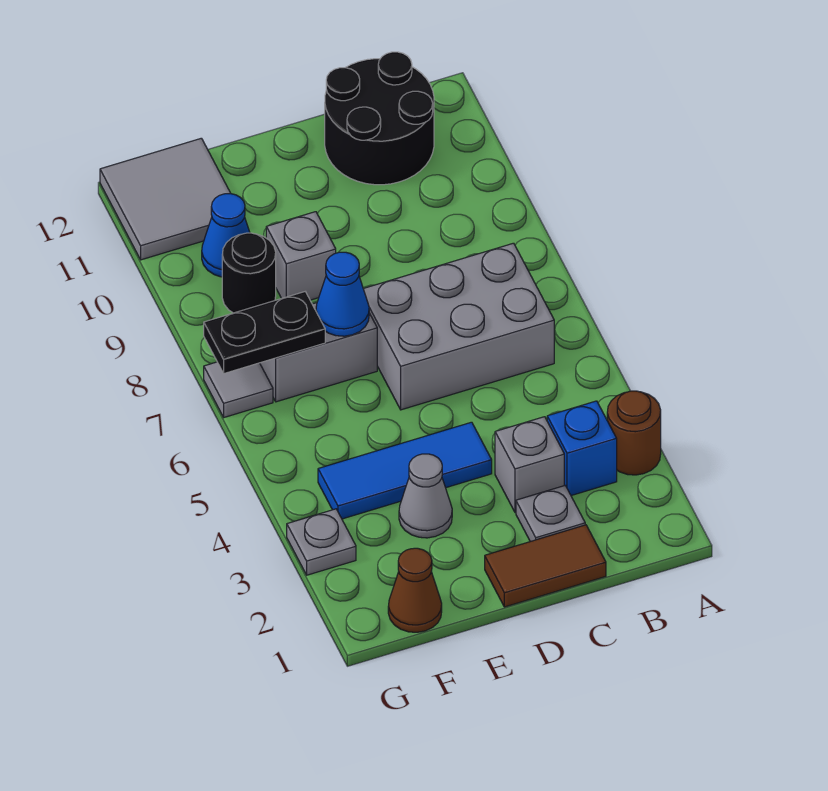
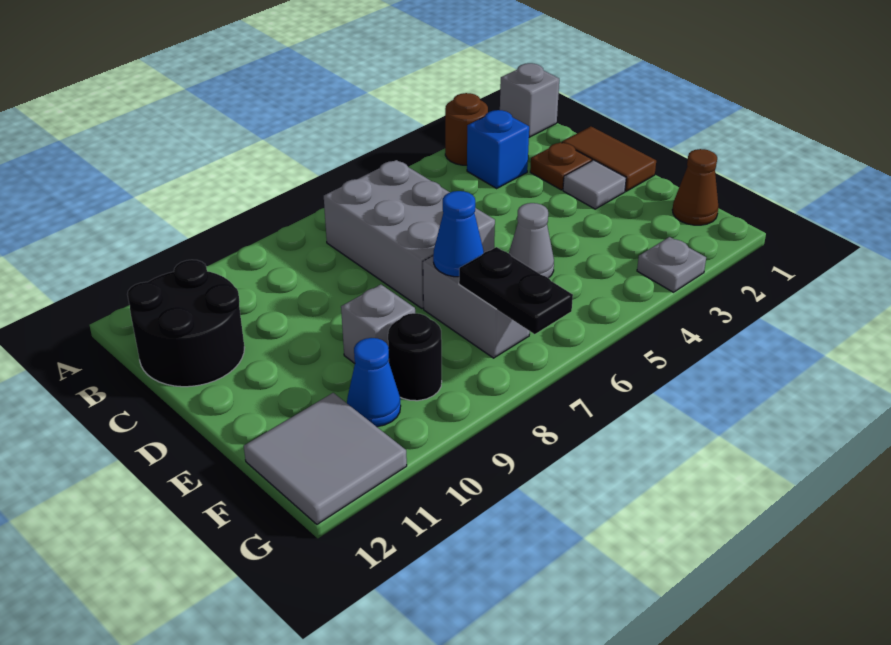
grey plate C2 level 1 -> brown plate C2 level 1
grey brick C3 level 1 -> grey brick A1 level 1
blue tile D4:F4 level 1 -> none
grey cone E3 level 1 -> grey cone E5 level 1
grey tile G7 level 1 -> grey tile D2 level 1

